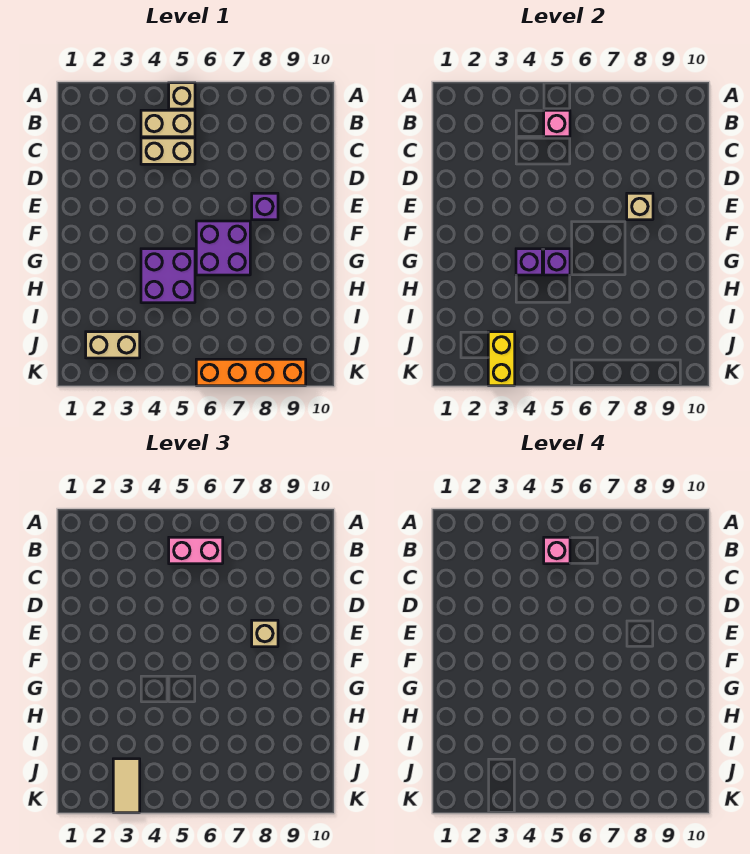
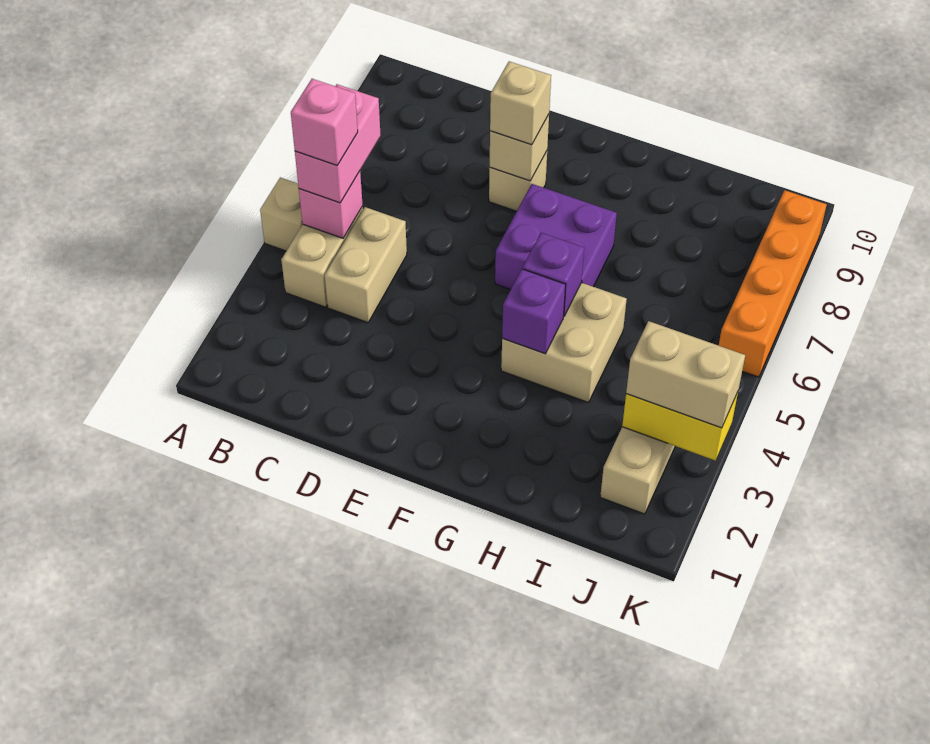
purple brick E8 level 1 -> tan brick E8 level 1
purple brick G4:H5 level 1 -> tan brick G4:H5 level 1
tan tile J3:K3 level 3 -> tan brick J3:K3 level 3

